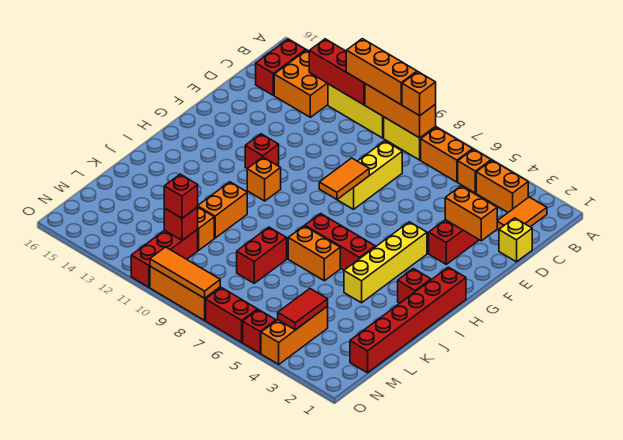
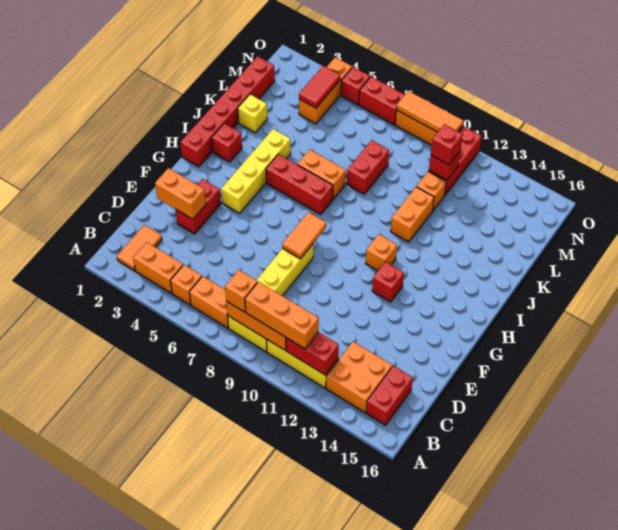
red brick B11:B13 level 2 -> red brick B11:B12 level 2
yellow brick D1 level 1 -> yellow brick K2 level 1

